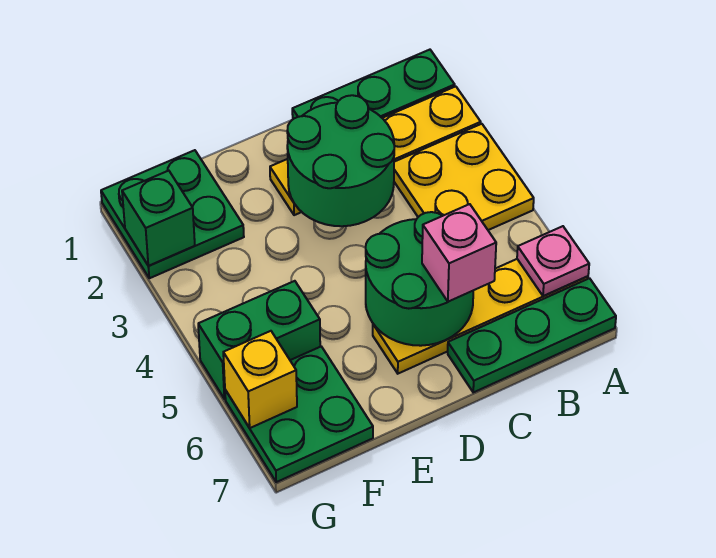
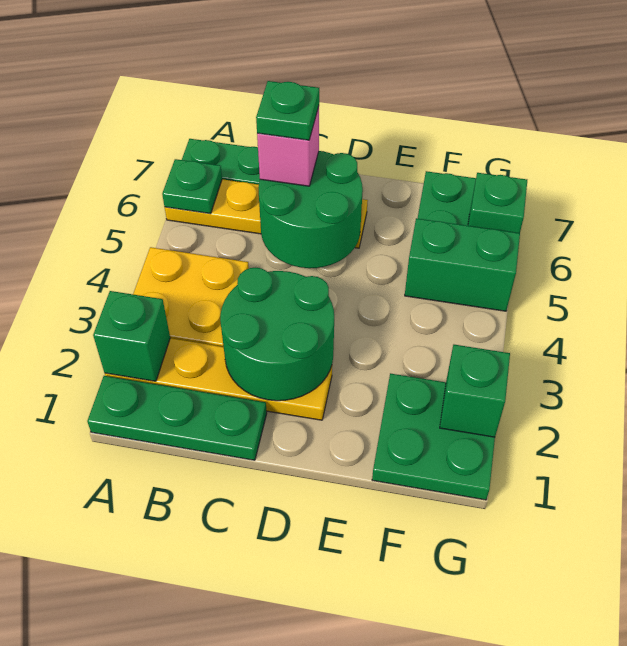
none -> green brick A2 level 2
pink plate A6 level 2 -> green plate A6 level 2
none -> green plate C6 level 4
yellow brick G6 level 2 -> green brick G6 level 2

